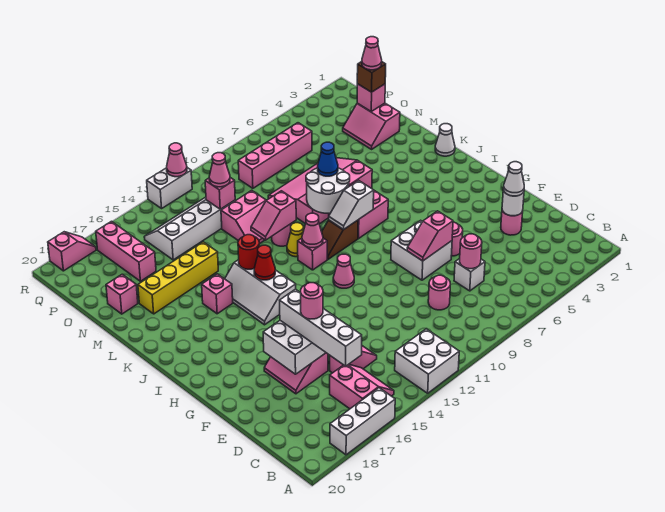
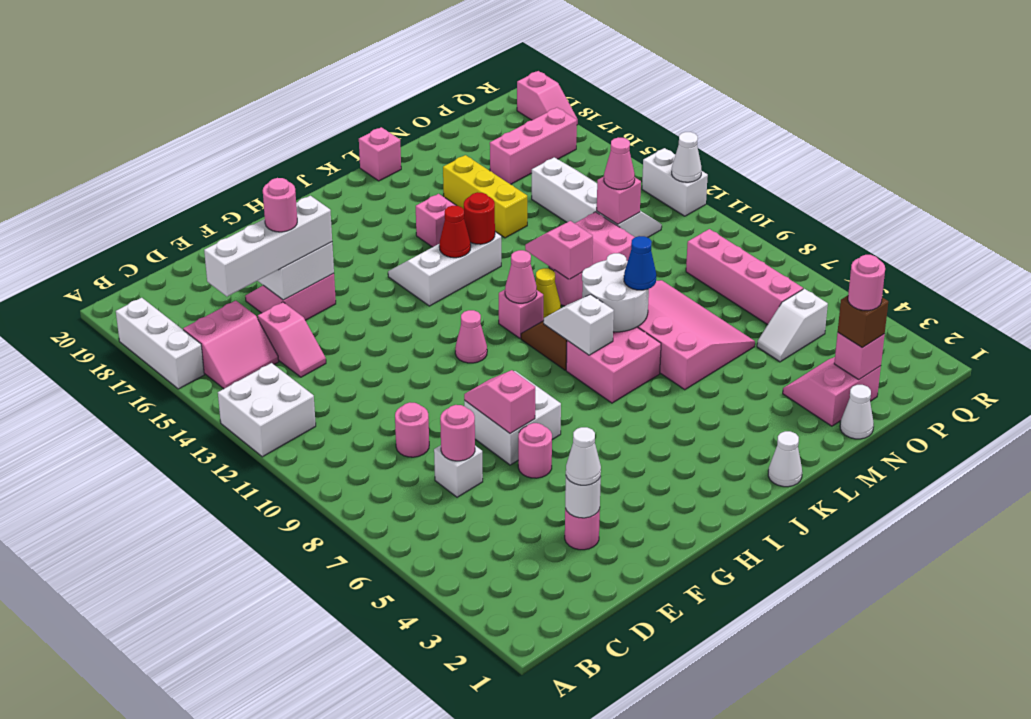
yellow brick M15:M18 level 1 -> yellow brick M15:M17 level 1
none -> white cone N1 level 1
pink brick N19 level 1 -> pink brick L20 level 1
pink cone O2 level 4 -> pink round brick O2 level 4
none -> white slope O5:P5 level 1 top P
pink cone R12 level 2 -> white cone R12 level 2

